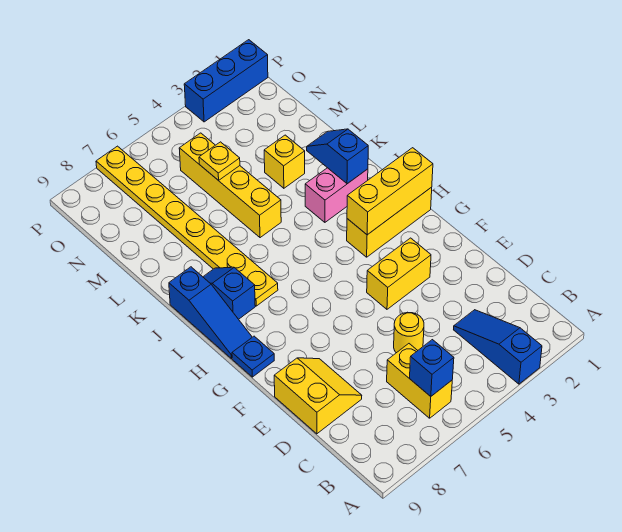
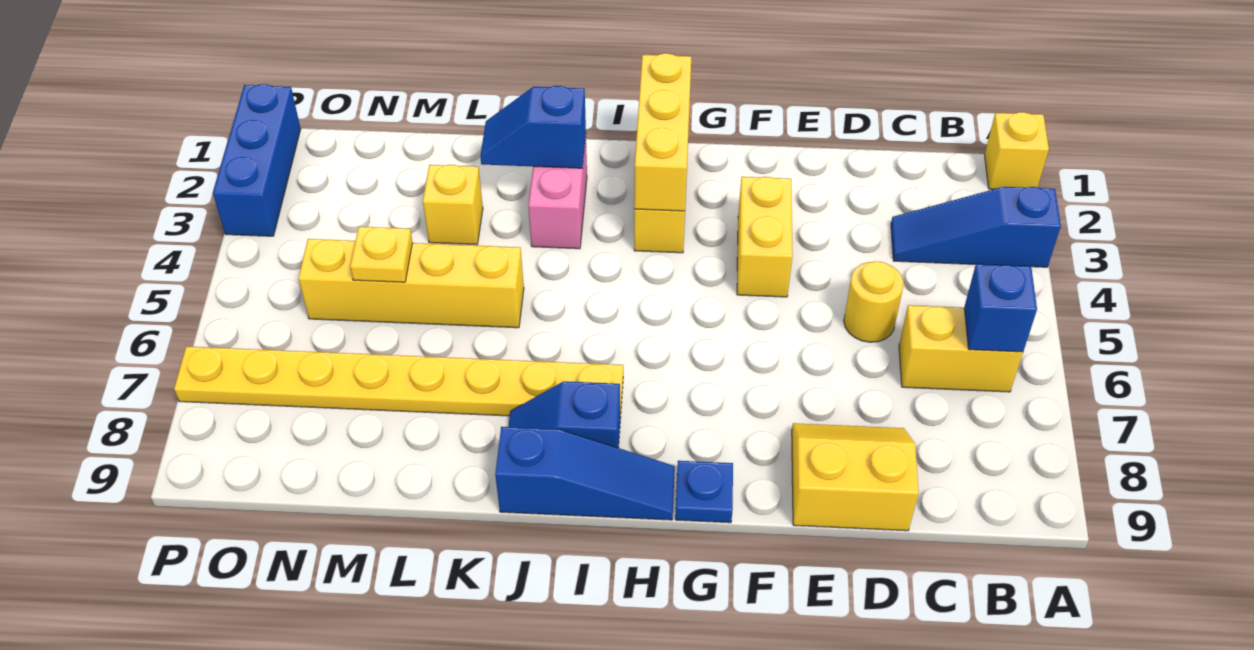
none -> yellow brick A1 level 1

